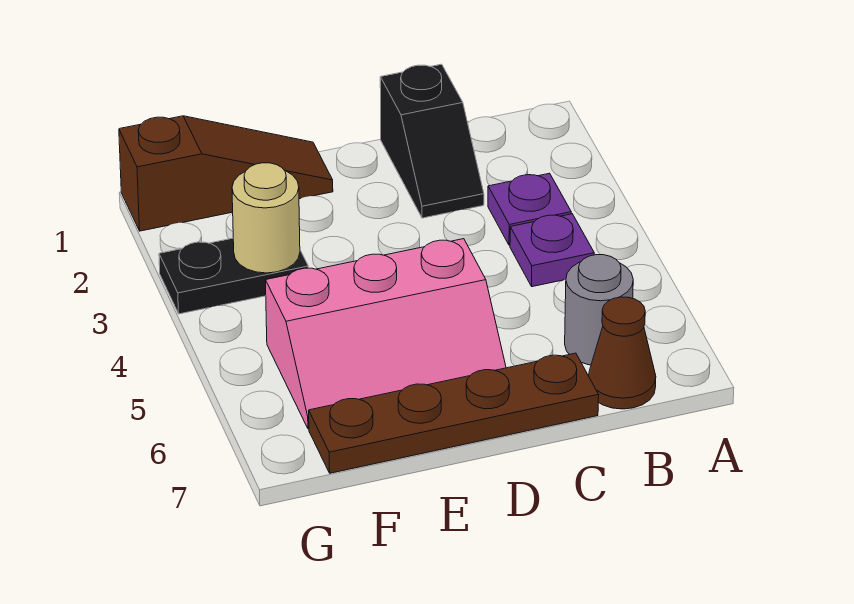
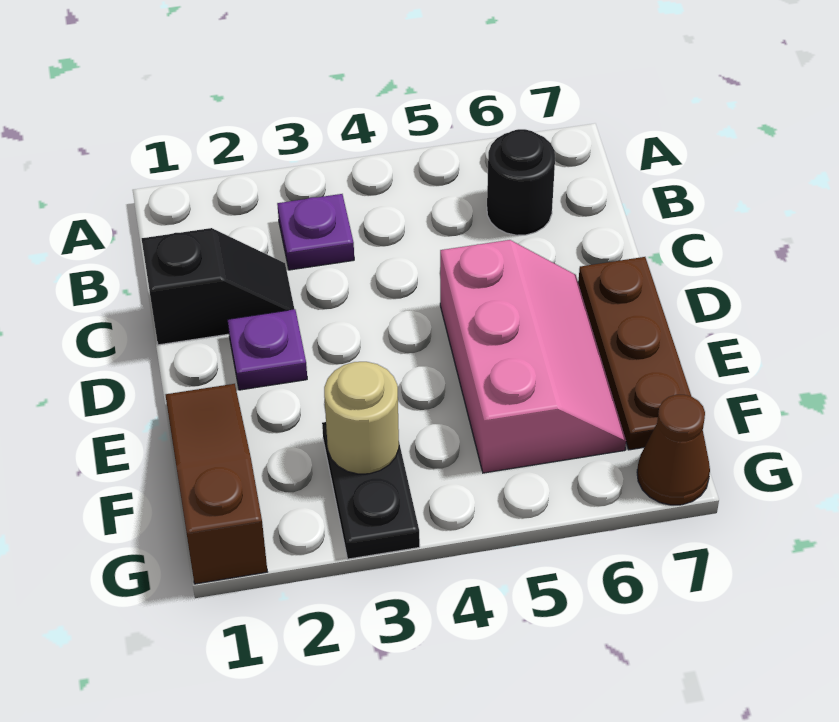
purple plate B4 level 1 -> purple plate D2 level 1
grey round brick B6 level 1 -> black round brick B6 level 1
brown cone B7 level 1 -> brown cone G7 level 1
brown plate C7:F7 level 1 -> brown plate D7:F7 level 1

